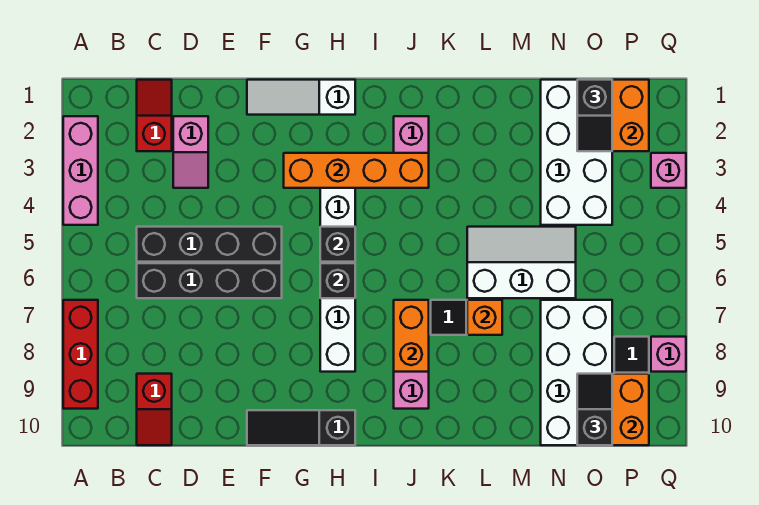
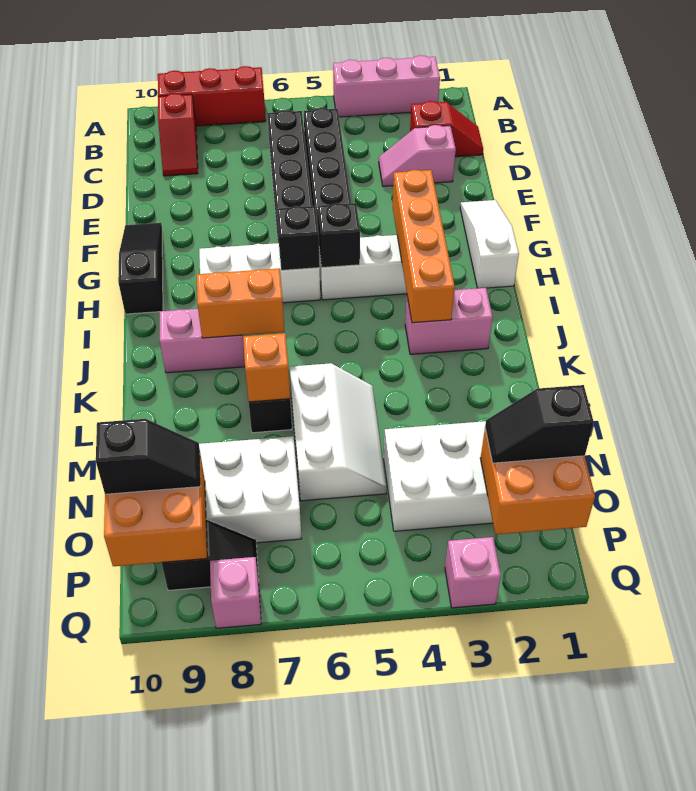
red slope C9:C10 level 1 top 9 -> red slope B9:C9 level 1 top B

